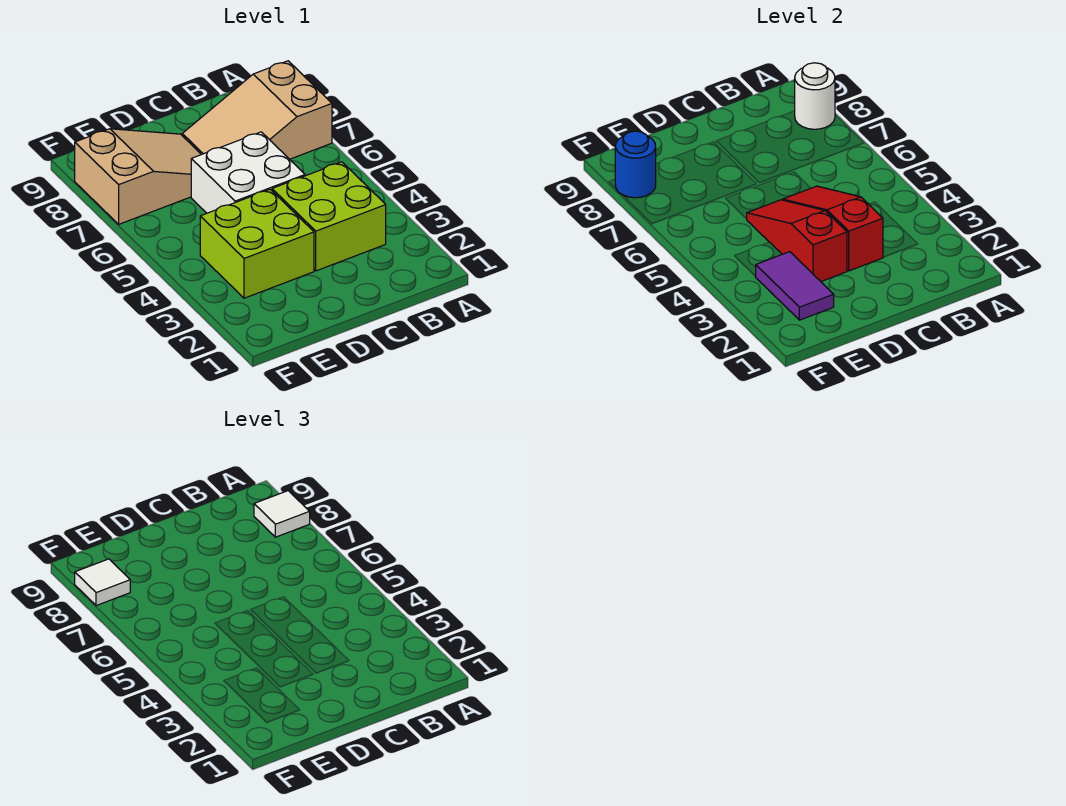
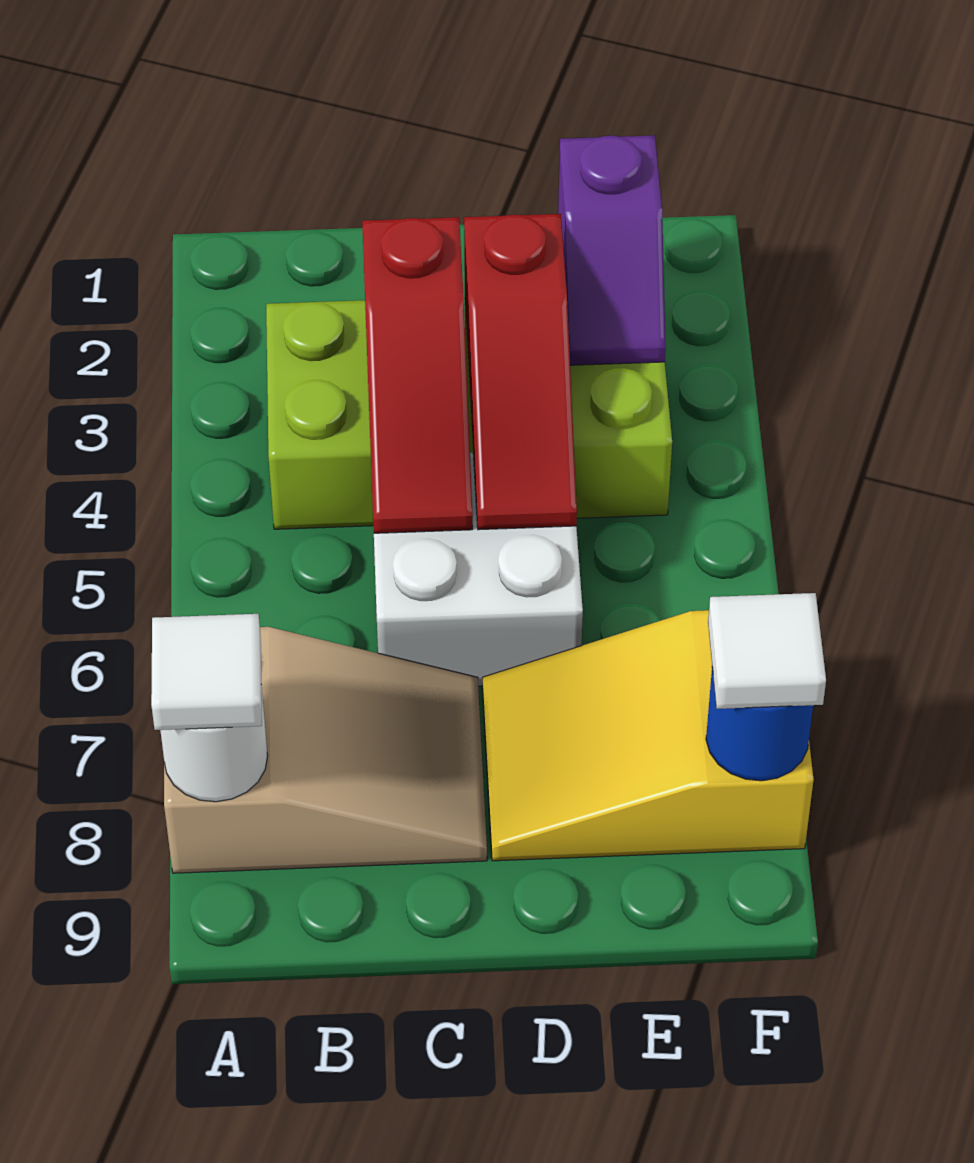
tan slope D7:F8 level 1 top F -> yellow slope D7:F8 level 1 top F
purple tile E2:E3 level 2 -> purple slope E2:E3 level 2 top 2

